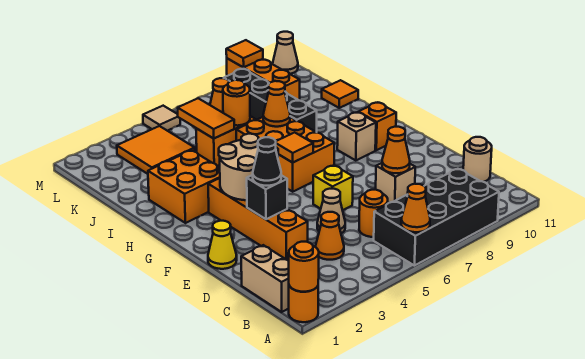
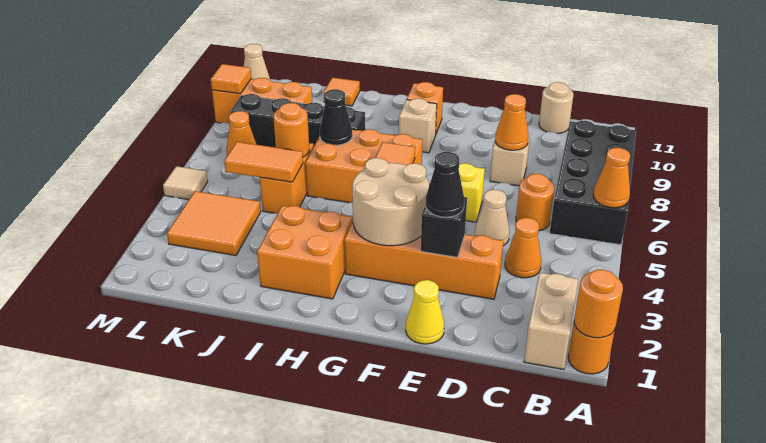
tan brick B1:C1 level 1 -> tan brick B1:B2 level 1
orange cone I7 level 2 -> black cone I7 level 2

